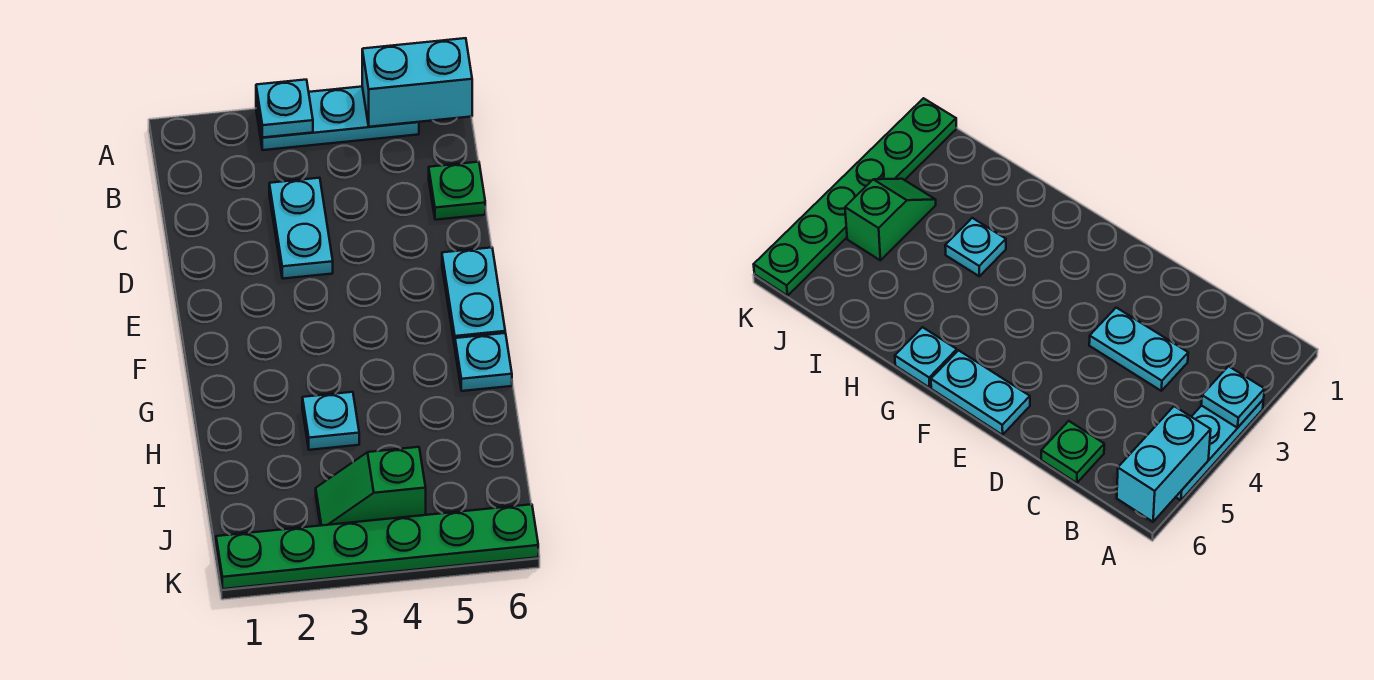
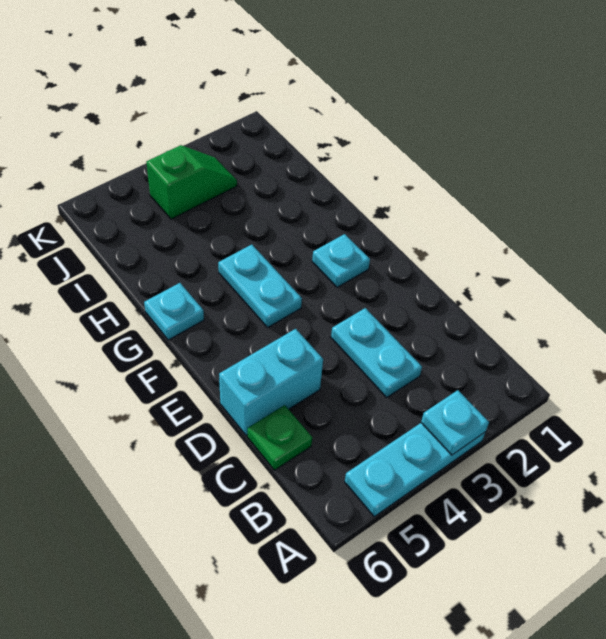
cyan brick A5:A6 level 2 -> cyan brick D5:D6 level 1
cyan plate E6:F6 level 1 -> cyan plate F4:G4 level 1
cyan plate H3 level 1 -> cyan plate F2 level 1
green plate K1:K6 level 1 -> none

